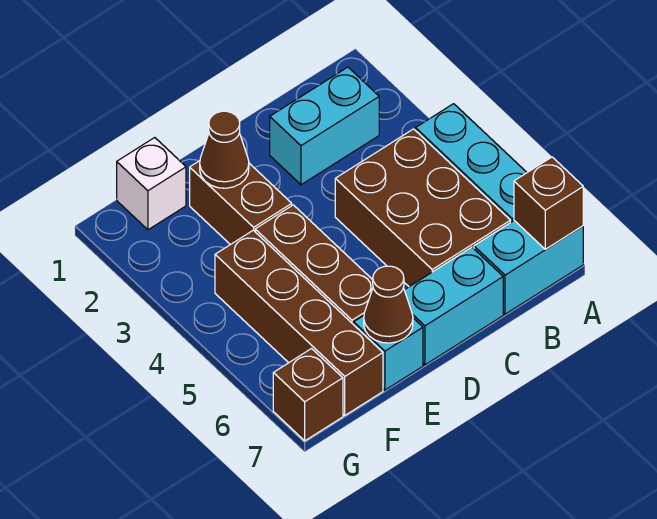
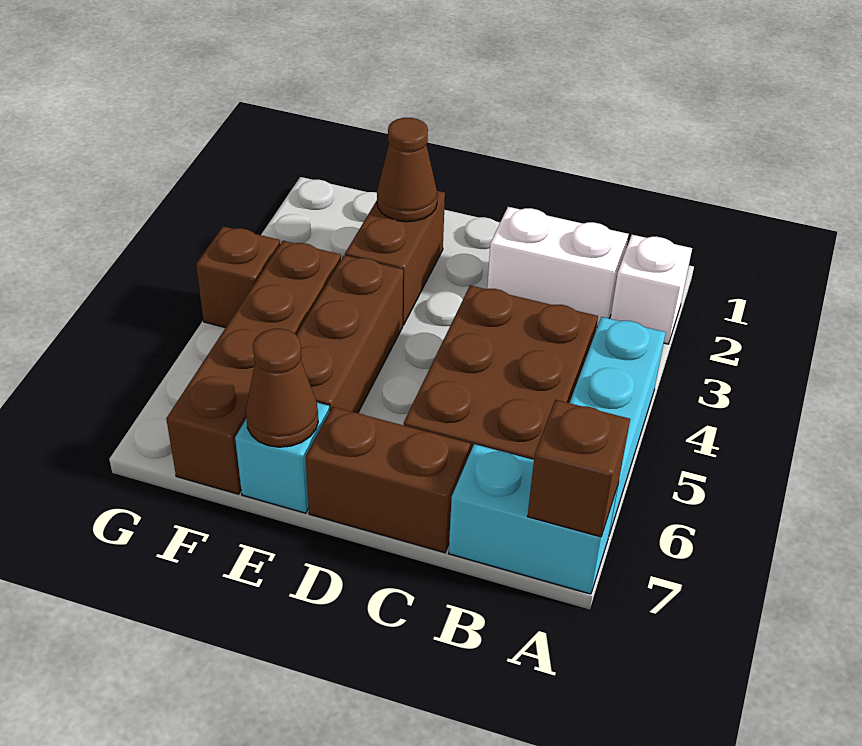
cyan brick B2:C2 level 1 -> white brick B2:C2 level 1
cyan brick C7:D7 level 1 -> brown brick C7:D7 level 1
white brick F1 level 1 -> white brick A2 level 1
brown brick G7 level 1 -> brown brick G4 level 1

